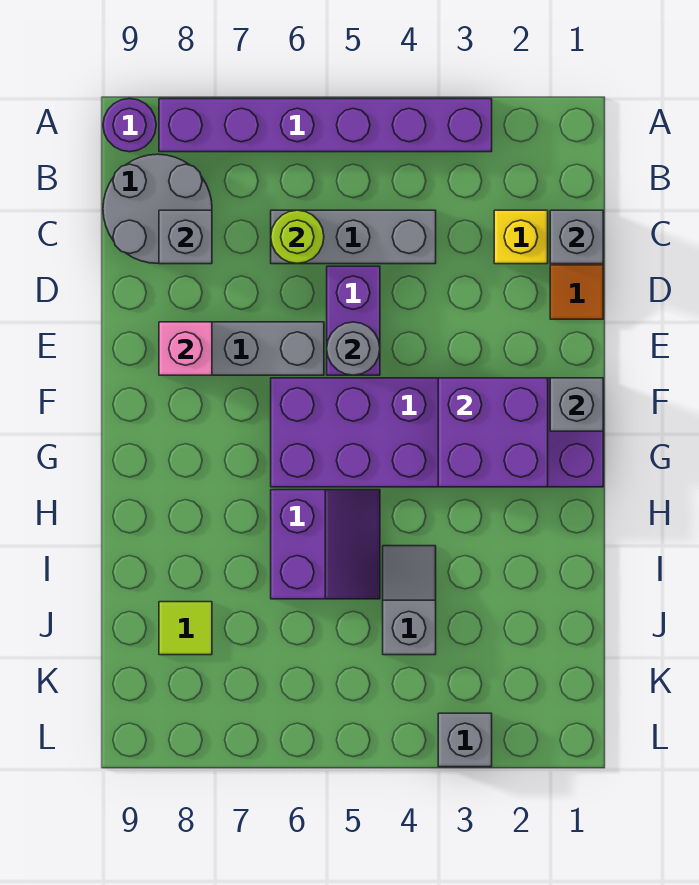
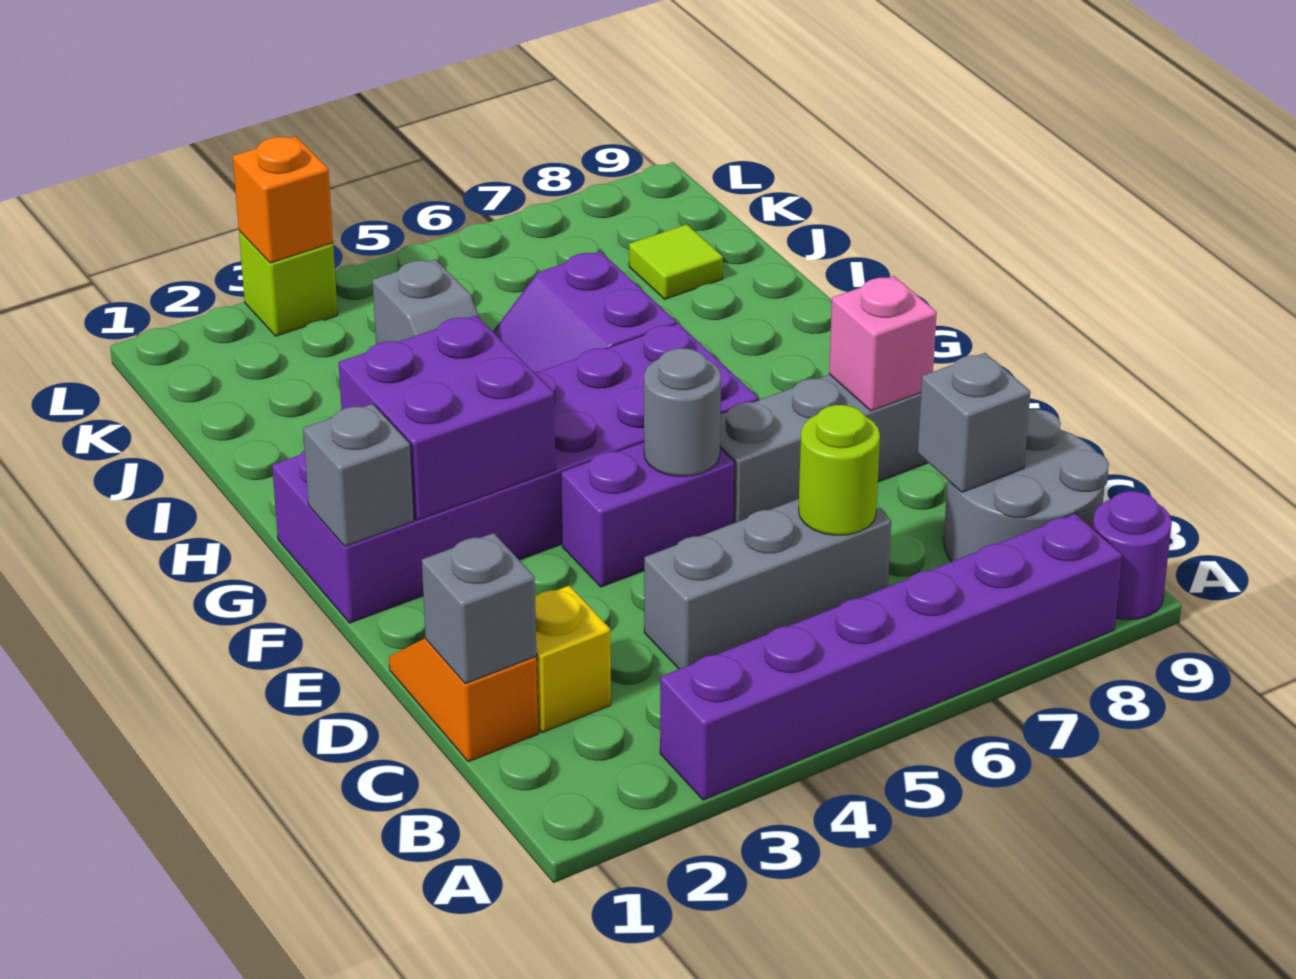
purple brick D5:E5 level 1 -> purple brick E4:E5 level 1
grey brick L3 level 1 -> lime brick L3 level 1
none -> orange brick L3 level 2

